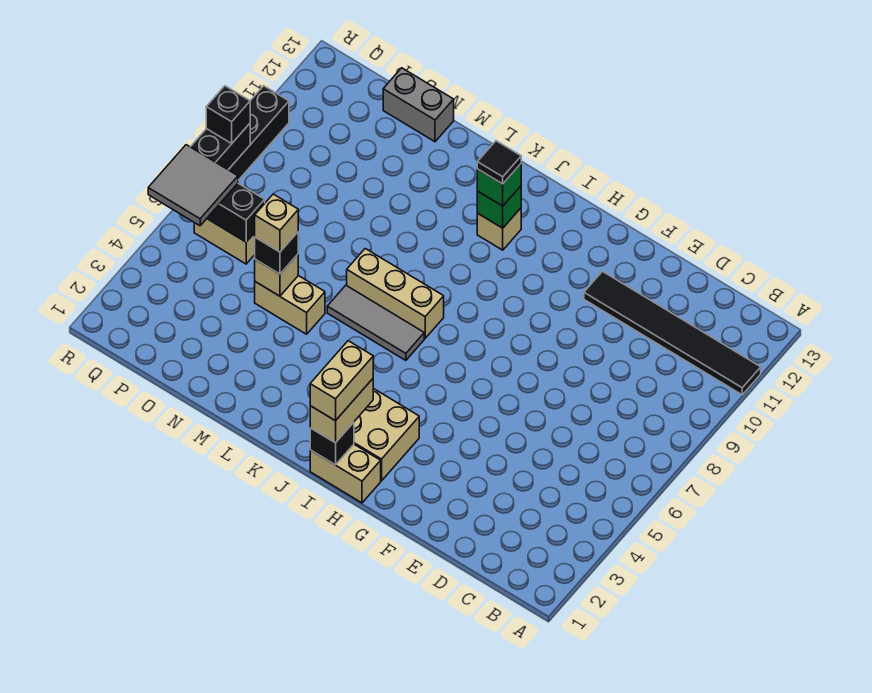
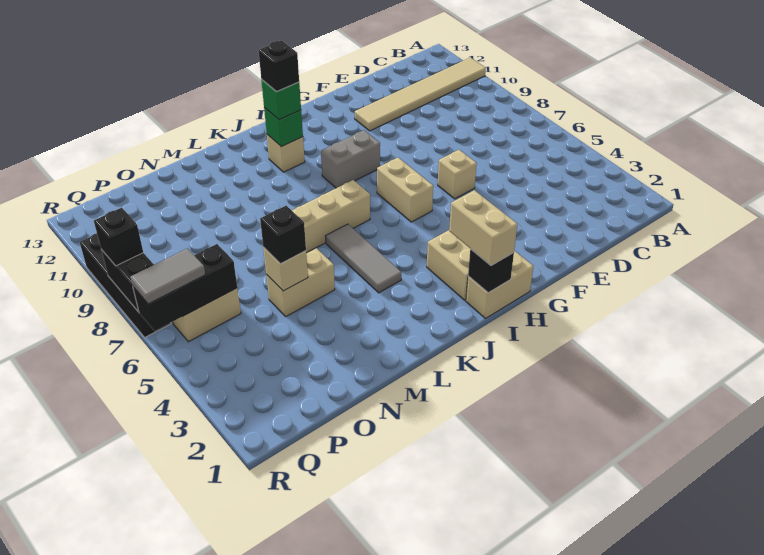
black tile A11:F11 level 1 -> tan tile A11:F11 level 1
tan brick I1:I2 level 4 -> tan brick H6:H7 level 1
grey tile J6:L6 level 1 -> grey tile K4:K6 level 1
black tile J11 level 4 -> black brick J11 level 4
tan brick N5 level 4 -> tan brick F6 level 1
grey brick N13:O13 level 1 -> grey brick H9:I9 level 1
grey tile Q5:R6 level 3 -> grey tile Q6:R6 level 3

